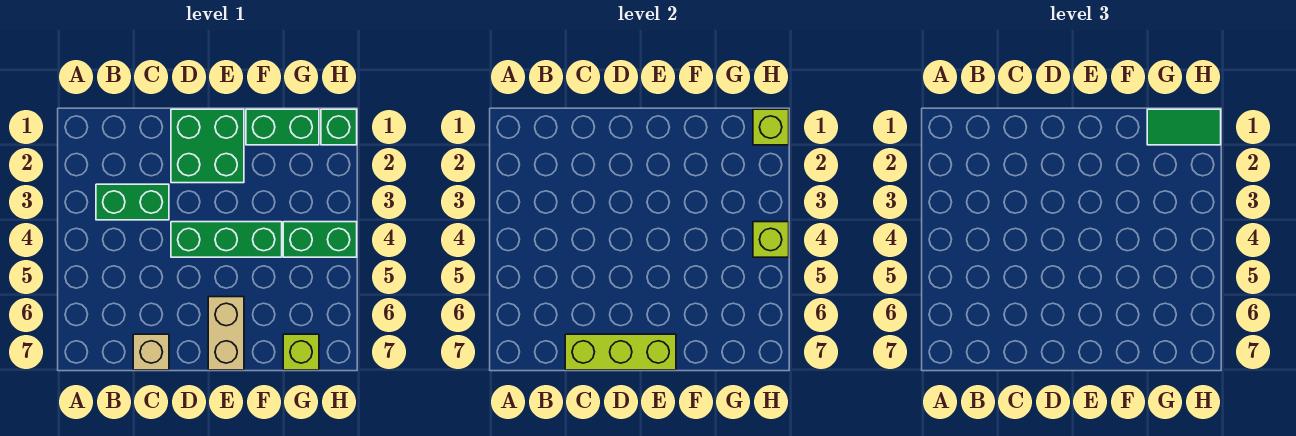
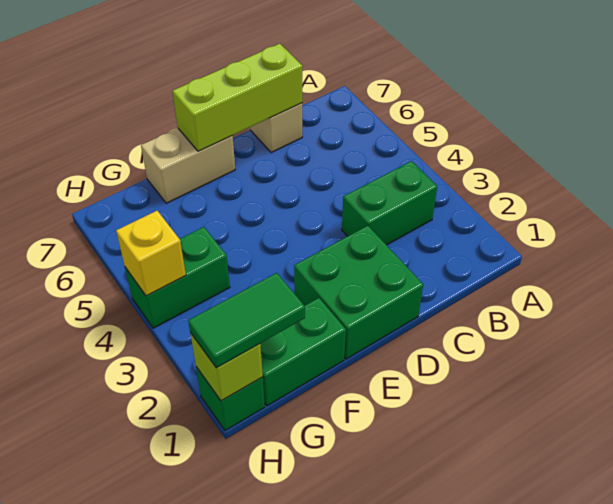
green brick D4:F4 level 1 -> none
tan brick E6:E7 level 1 -> tan brick E7:F7 level 1
lime brick G7 level 1 -> none
lime brick H4 level 2 -> yellow brick H4 level 2

